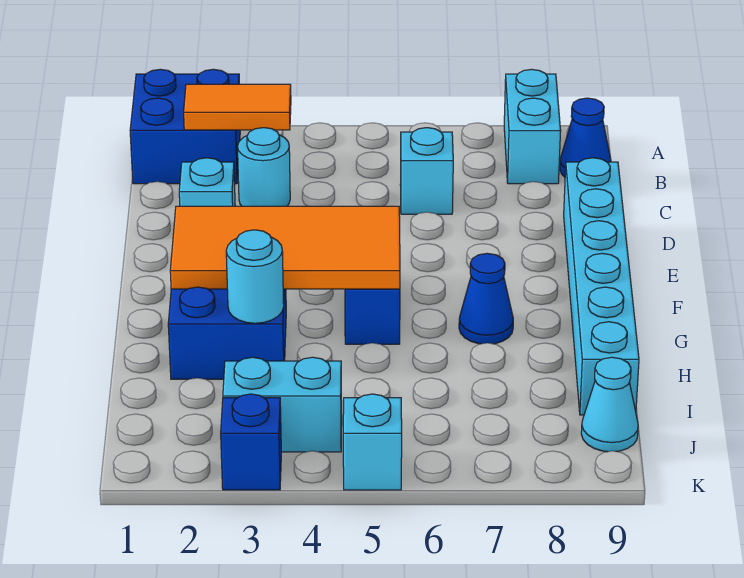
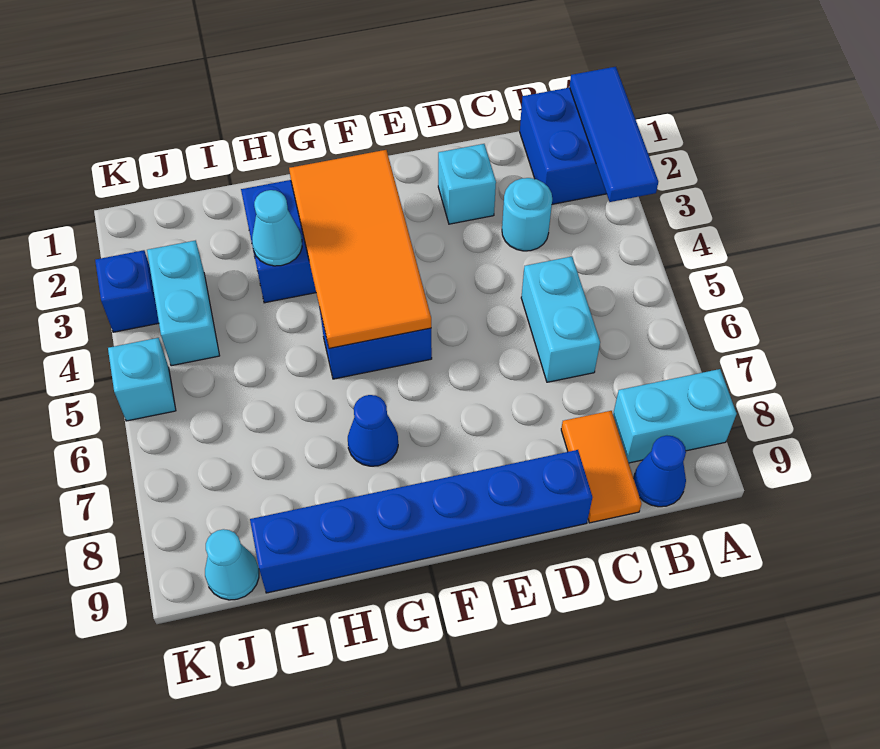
none -> blue tile A1:A3 level 2
orange tile B2:B3 level 2 -> orange tile C8:C9 level 1
cyan brick C6 level 1 -> cyan brick C5:C6 level 1
cyan brick D9:I9 level 1 -> blue brick D9:I9 level 1
cyan round brick H3 level 2 -> cyan cone H3 level 2

